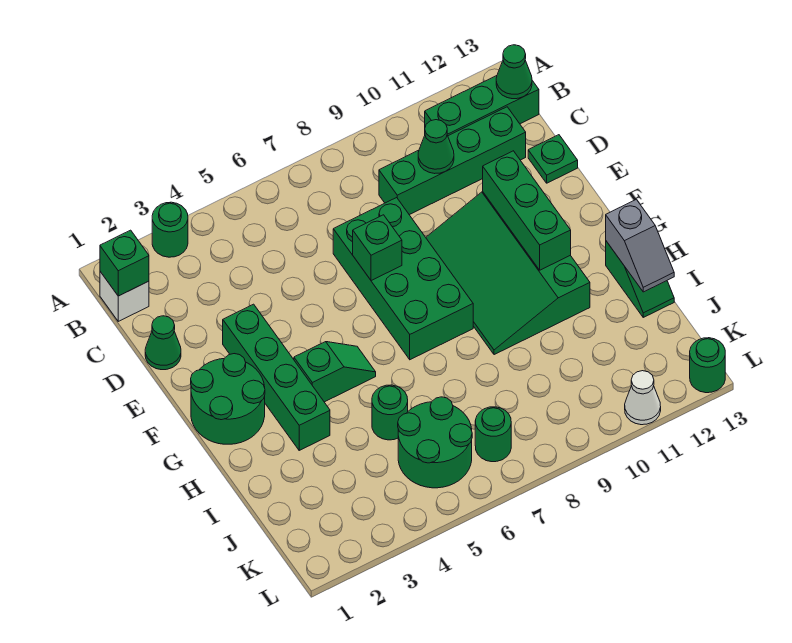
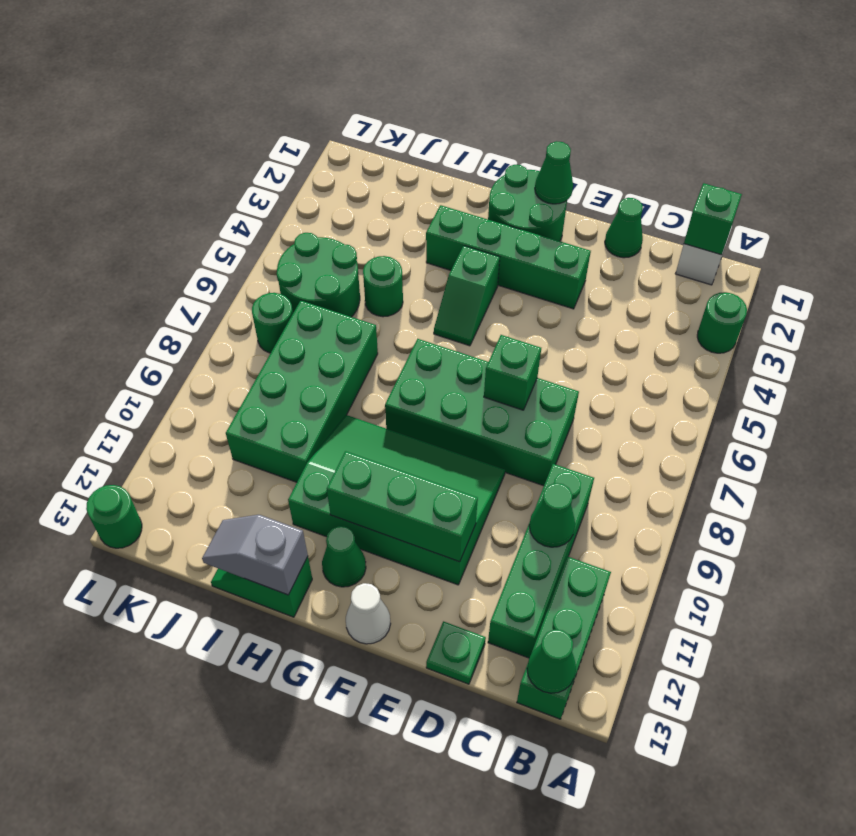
none -> green cone F1 level 2
none -> green cone G12 level 1
none -> green brick I7:J10 level 1
white cone L11 level 1 -> white cone F13 level 1

